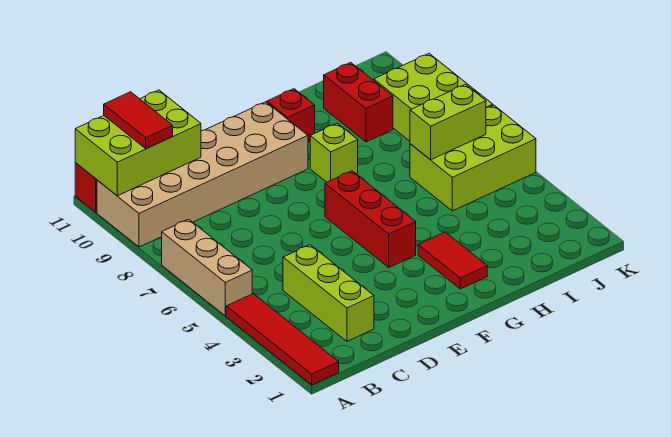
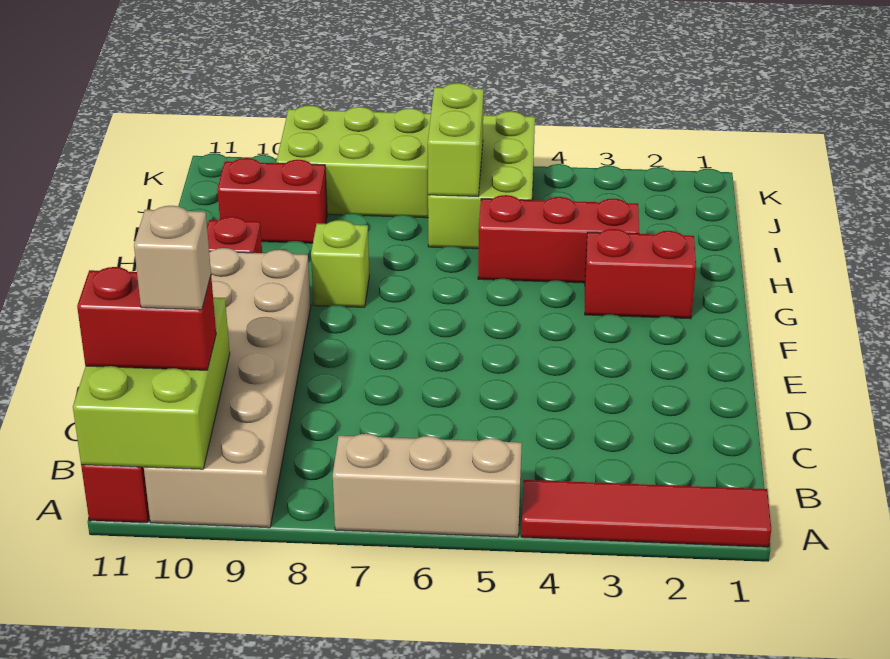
red tile B10:B11 level 3 -> red brick B10:B11 level 3
none -> tan brick B10 level 4
lime brick C2:C4 level 1 -> none
red brick F4:F6 level 1 -> red brick H3:H5 level 1
red tile G2:G3 level 1 -> red brick G2:G3 level 1

